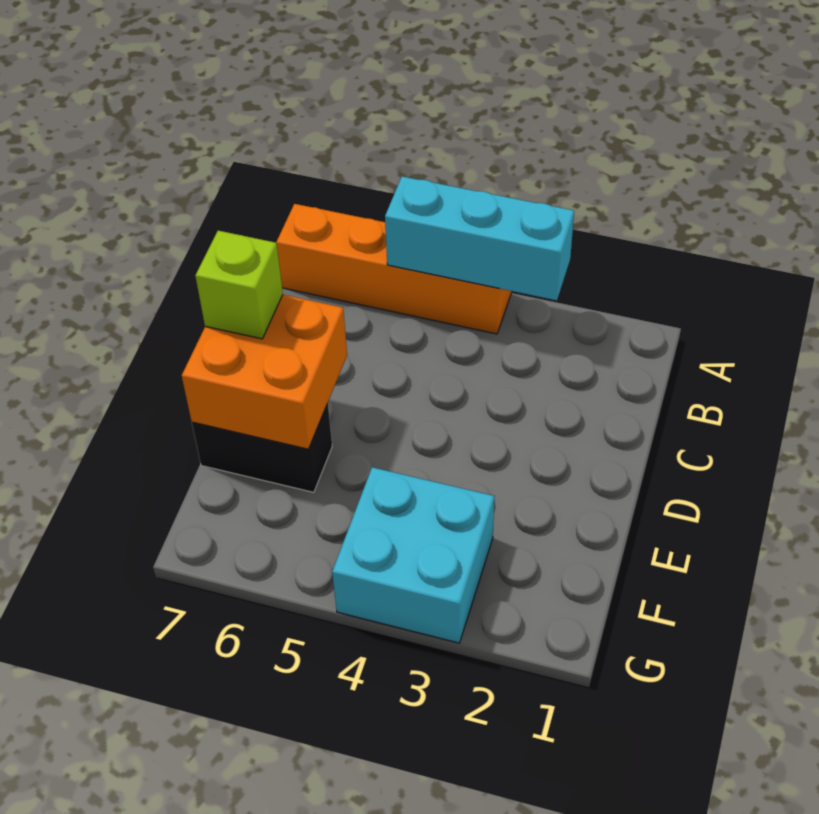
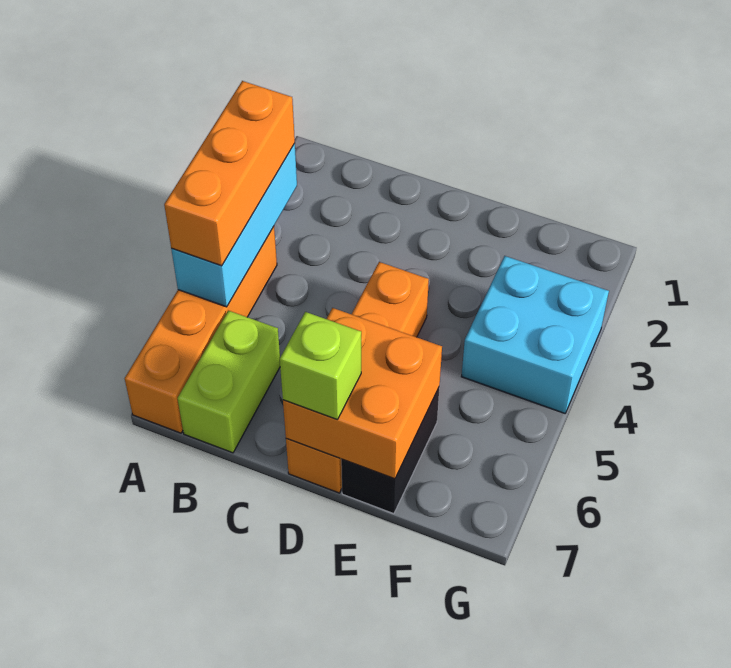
none -> orange brick A3:A5 level 3
none -> lime brick B6:B7 level 1
none -> orange brick D4:D7 level 1

